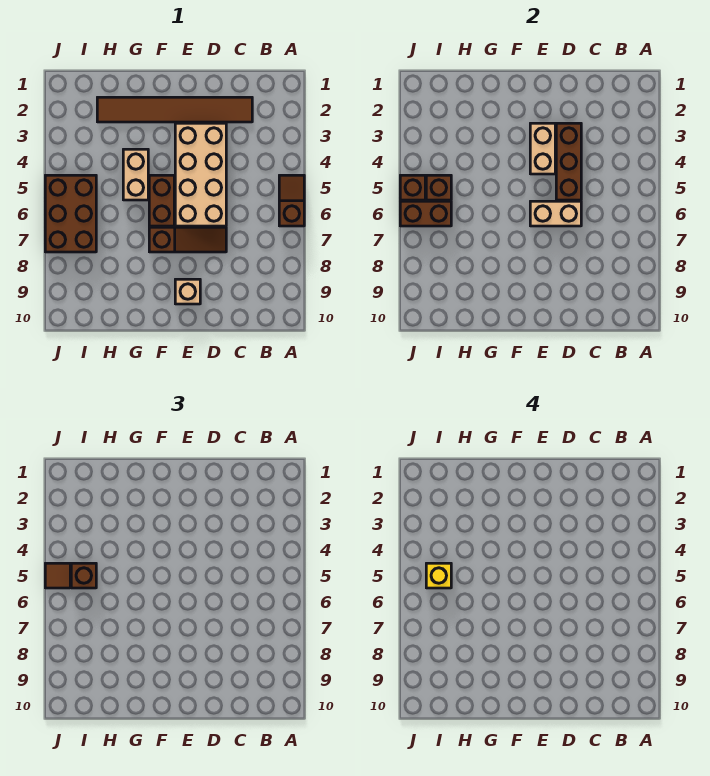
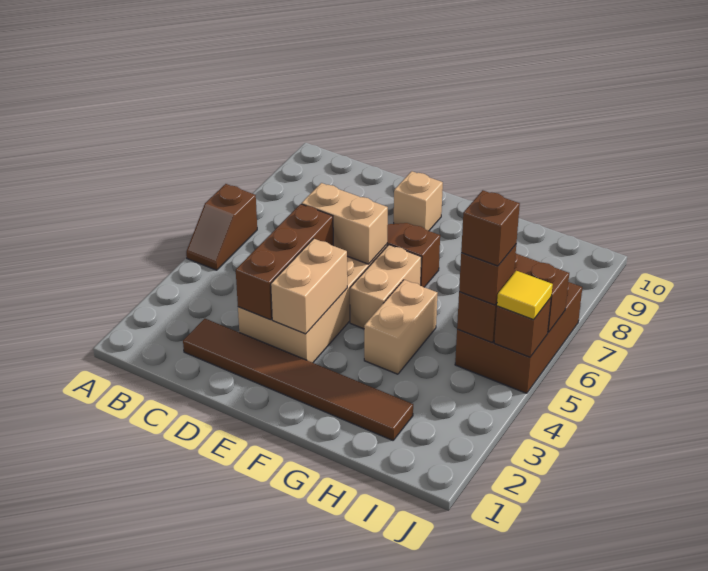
brown brick F5:F6 level 1 -> tan brick F5:F6 level 1
yellow brick I5 level 4 -> brown brick I5 level 4
brown tile J5 level 3 -> yellow tile J5 level 3

